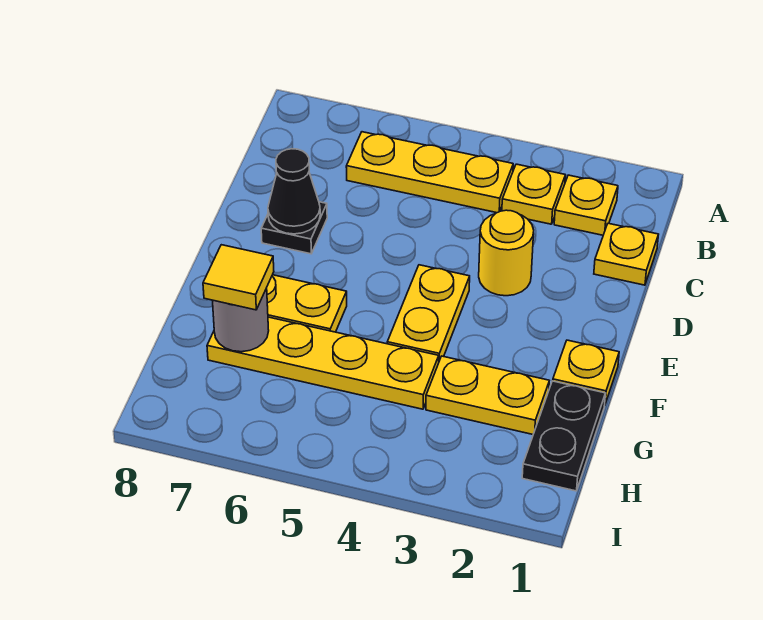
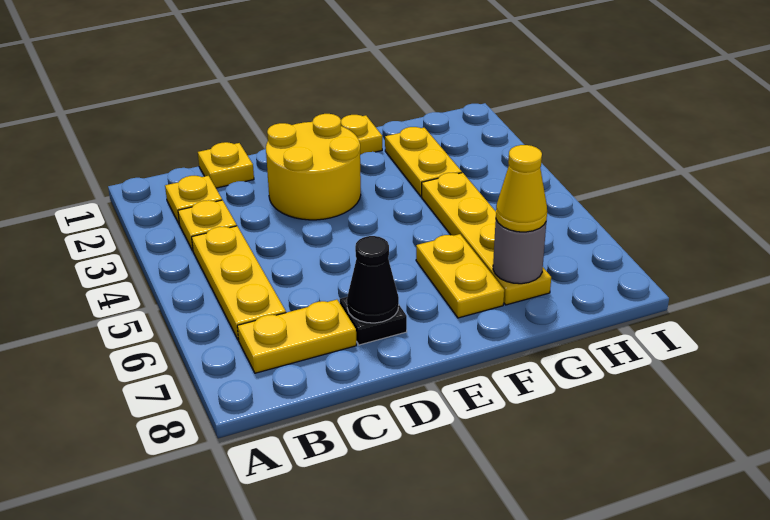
yellow round brick D3 level 1 -> yellow round brick D2:E3 level 1
yellow plate E4:F4 level 1 -> yellow plate B7:C7 level 1
black plate G1:H1 level 1 -> none
yellow tile G7 level 3 -> yellow cone G7 level 3

